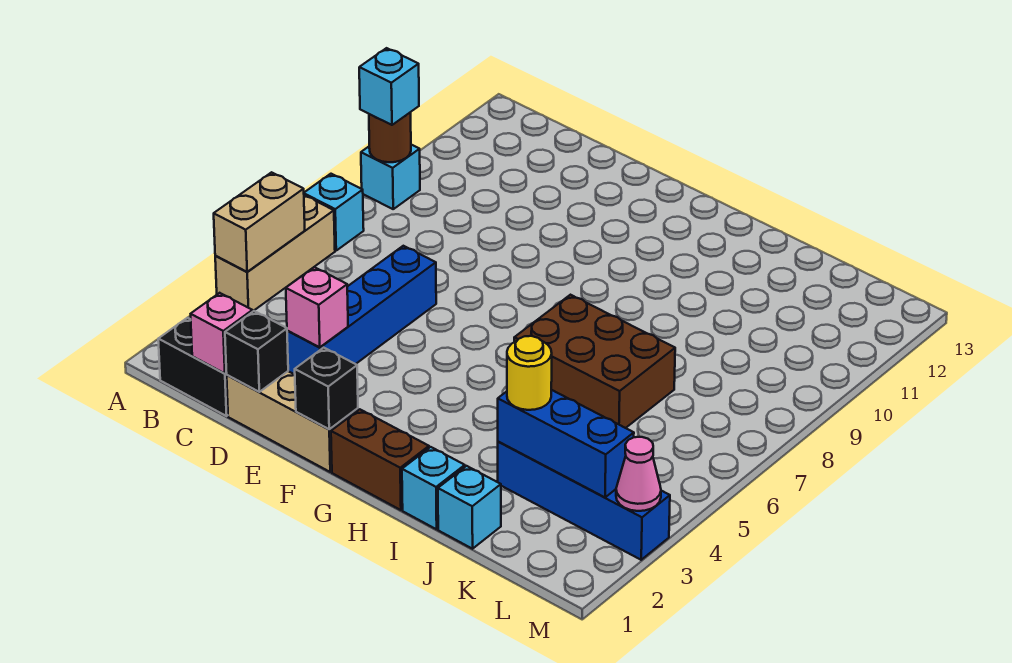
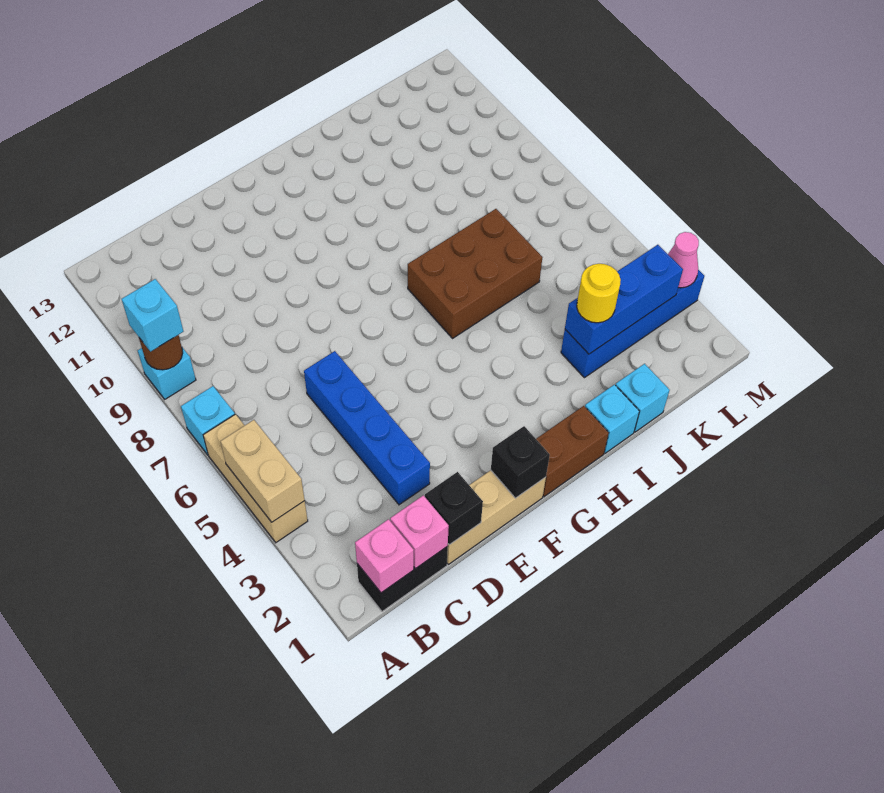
pink brick D3 level 2 -> pink brick B1 level 2

